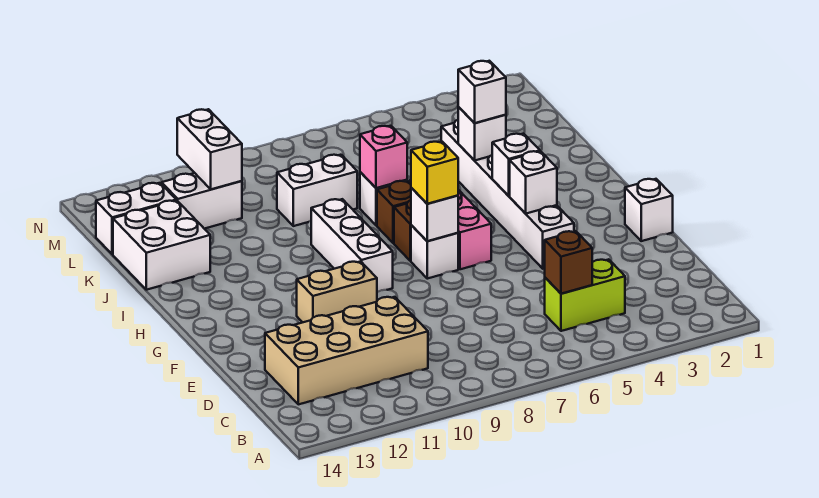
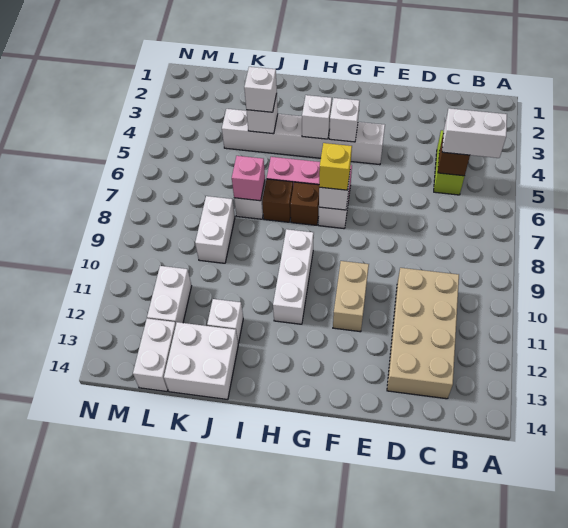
white brick F1 level 1 -> white brick J12 level 1
white brick G9:I9 level 1 -> white brick H9:H11 level 1
white brick L11:M11 level 2 -> white brick B5:C5 level 3

